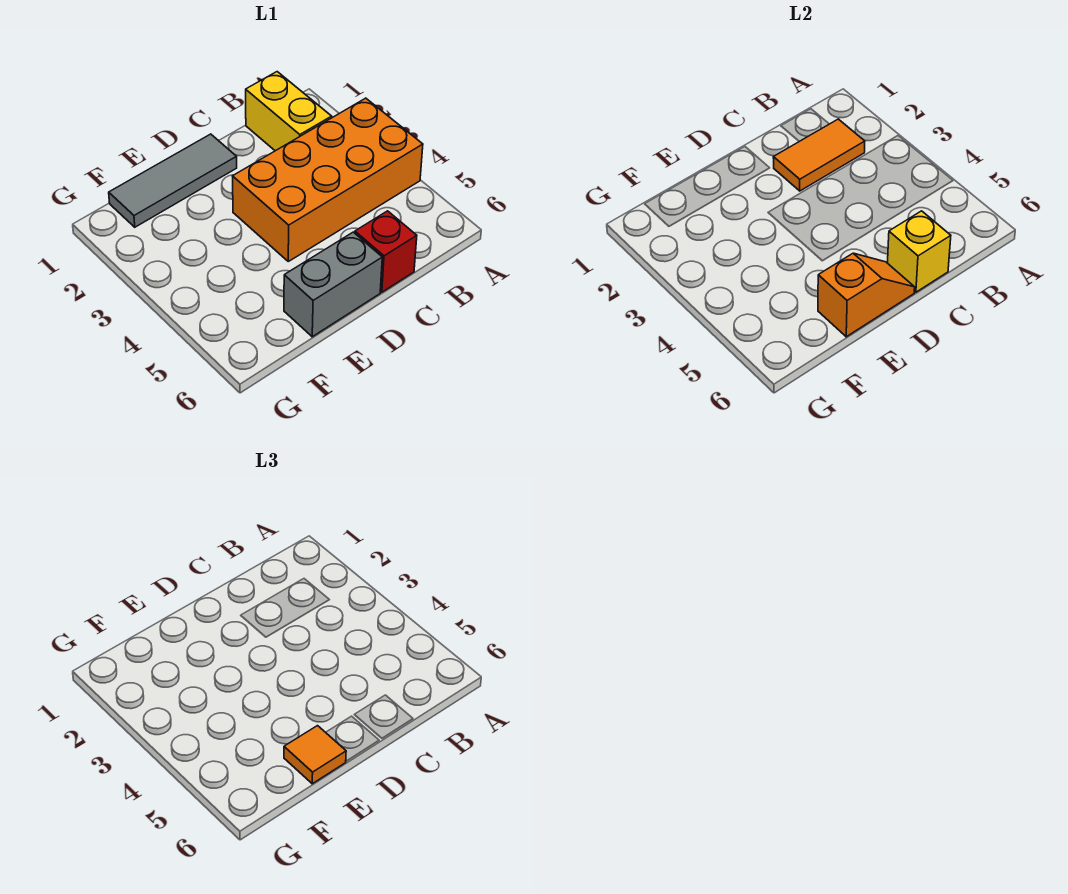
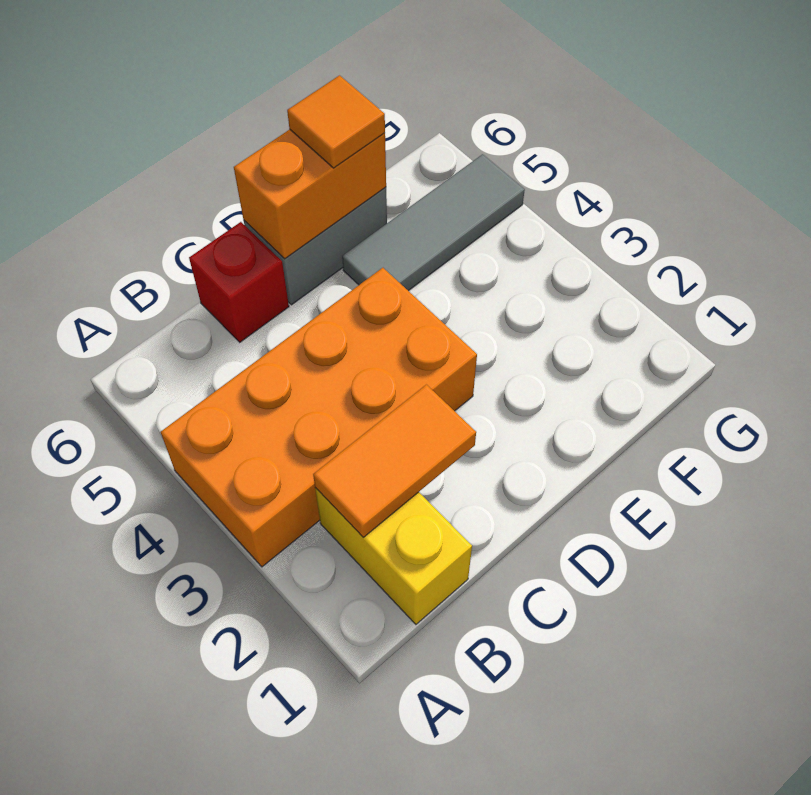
yellow brick C6 level 2 -> none
grey tile D1:F1 level 1 -> grey tile E5:G5 level 1
orange slope D6:E6 level 2 top E -> orange brick D6:E6 level 2

